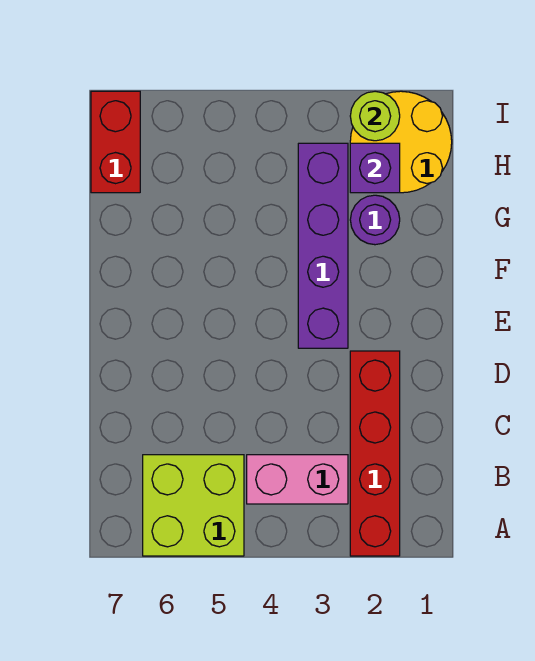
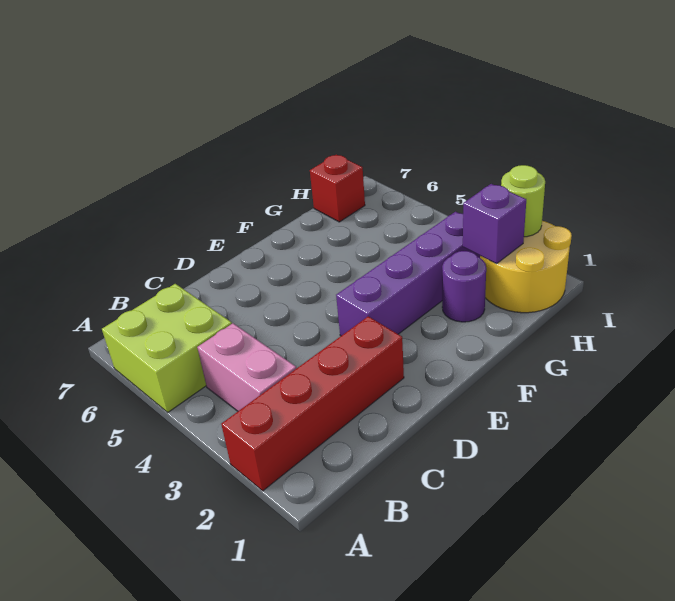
red brick H7:I7 level 1 -> red brick H7 level 1

